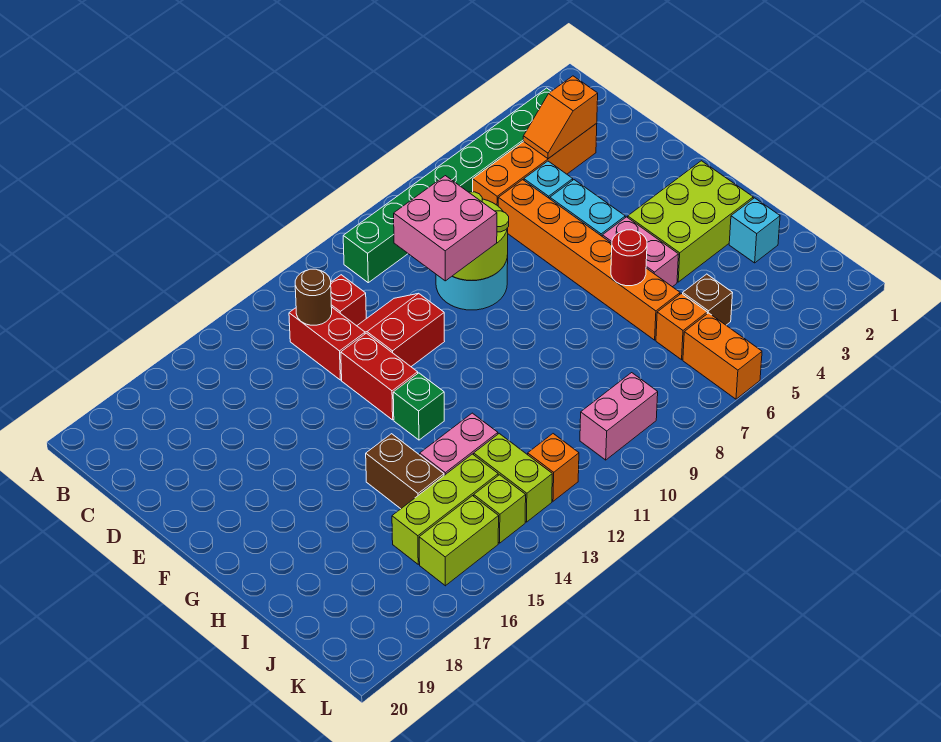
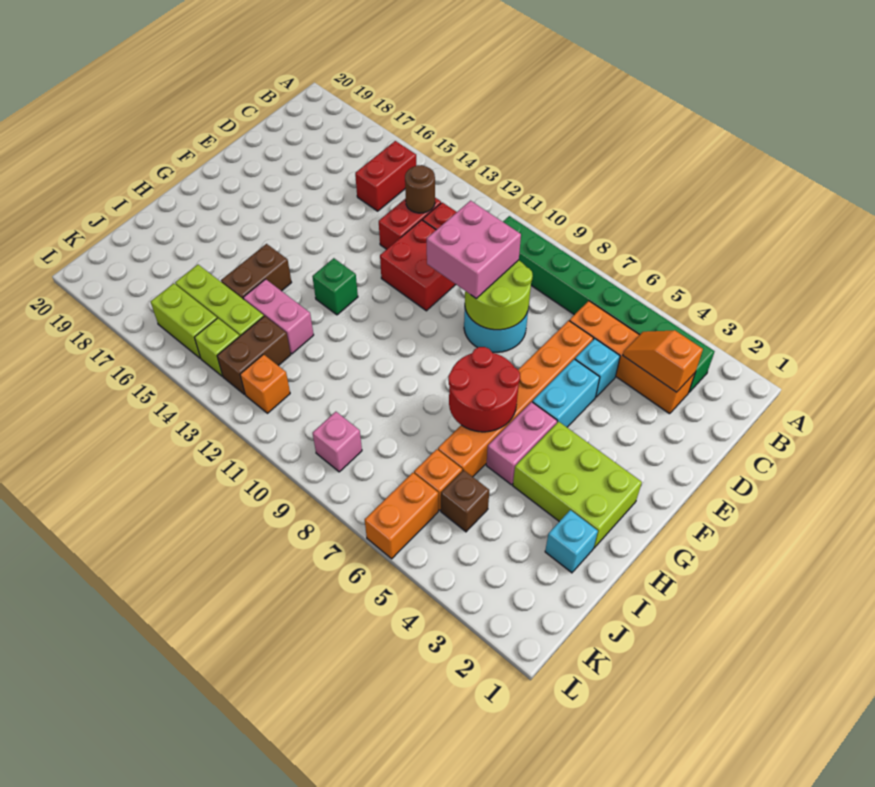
red slope D11:E12 level 1 top E -> red brick D11:E12 level 1
red brick E13:F13 level 1 -> red brick B15:C15 level 1
red round brick H6 level 2 -> red round brick G6:H7 level 2
lime brick J13:K13 level 1 -> brown brick J13:K13 level 1
pink brick K9:K10 level 1 -> pink brick K9 level 1

